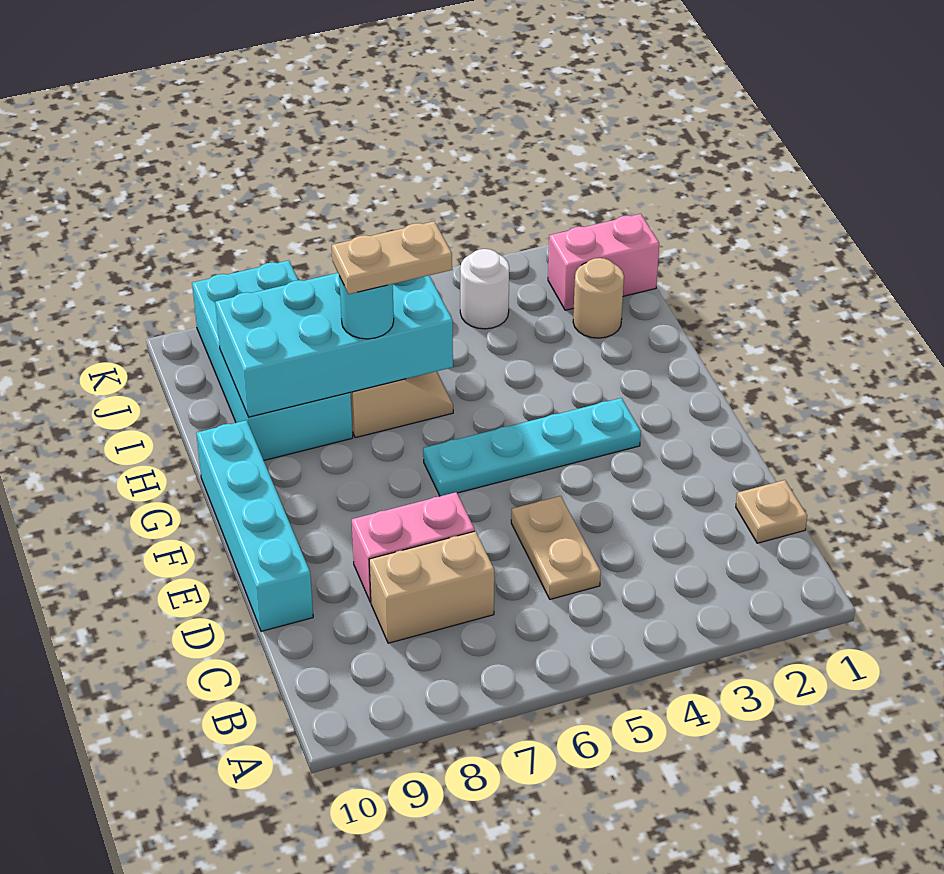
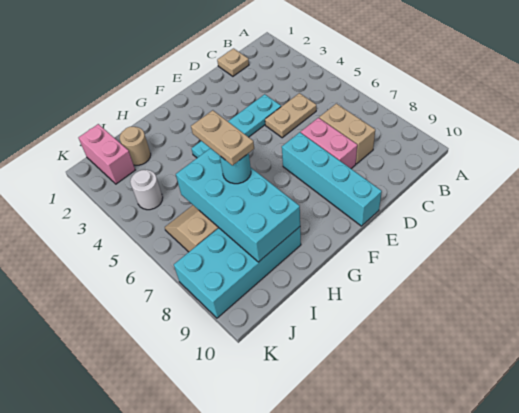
cyan brick D10:G10 level 1 -> cyan brick E7:E10 level 1
cyan plate F3:F6 level 1 -> cyan plate D4:G4 level 1

